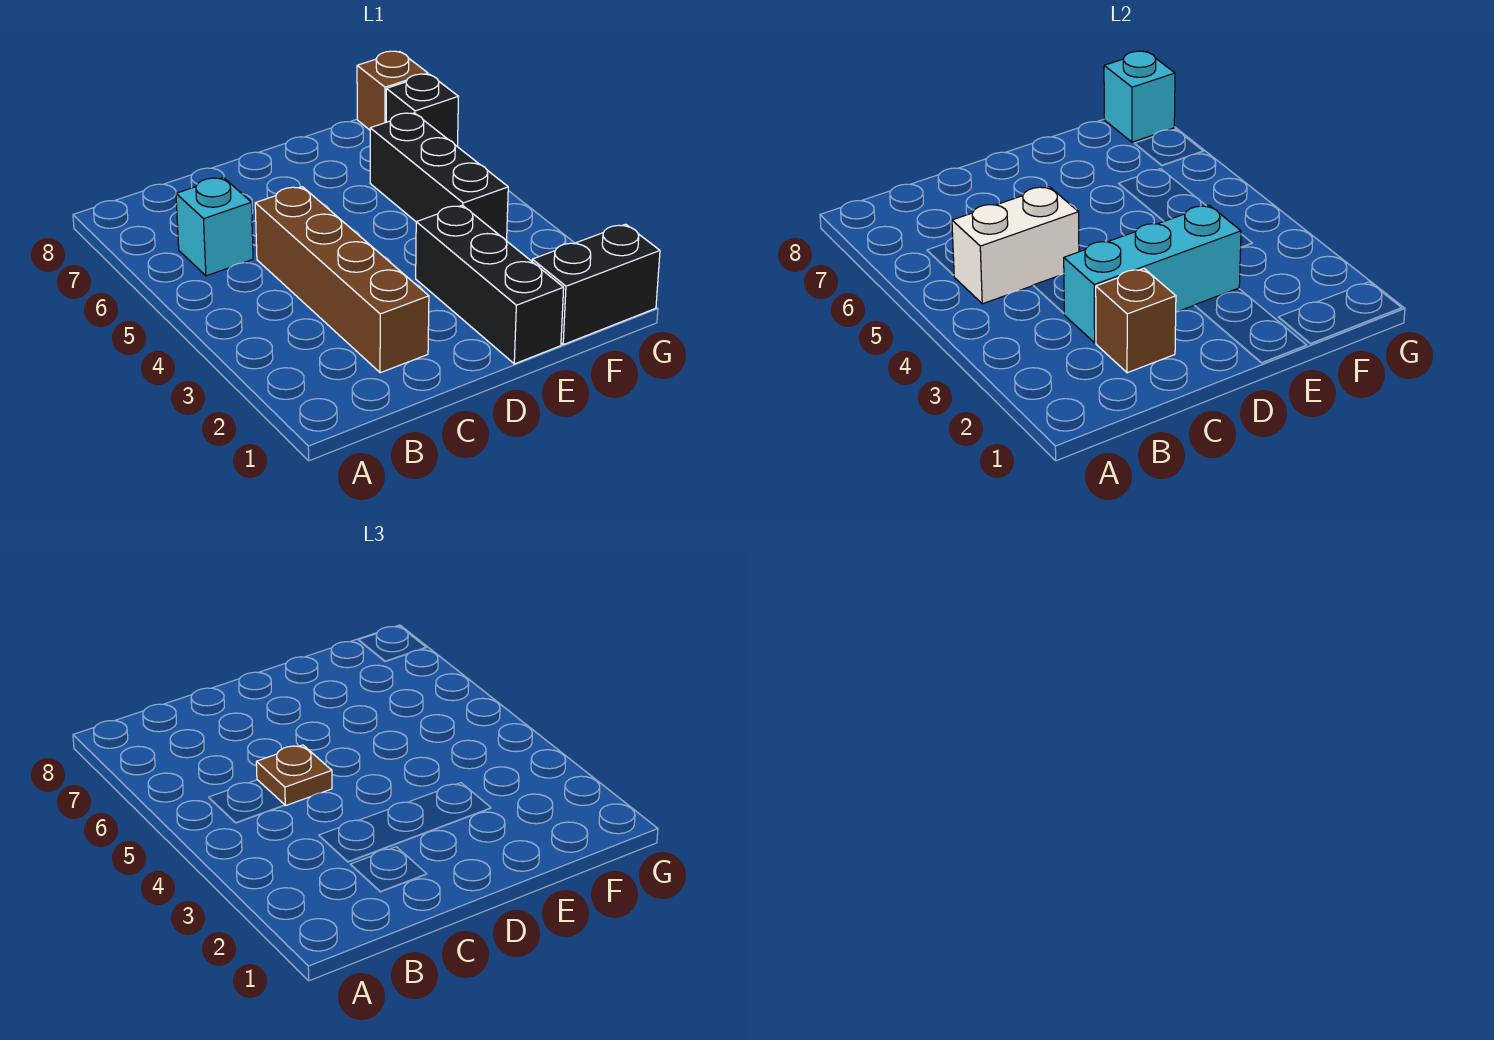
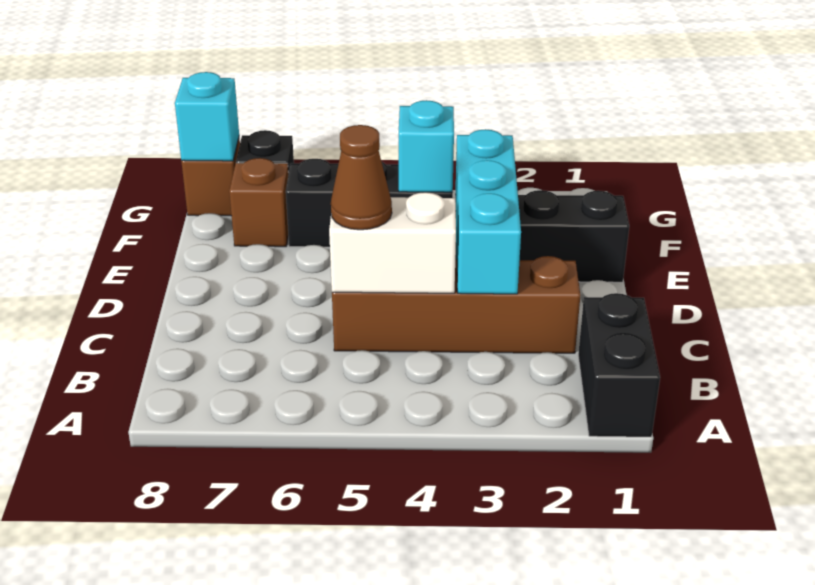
white brick B5:C5 level 2 -> white brick C4:C5 level 2
cyan brick B6 level 1 -> cyan brick F4 level 2
brown brick C2 level 2 -> brown brick F7 level 1
brown plate C5 level 3 -> brown cone C5 level 3
black brick F1:G1 level 1 -> black brick A1:B1 level 1

